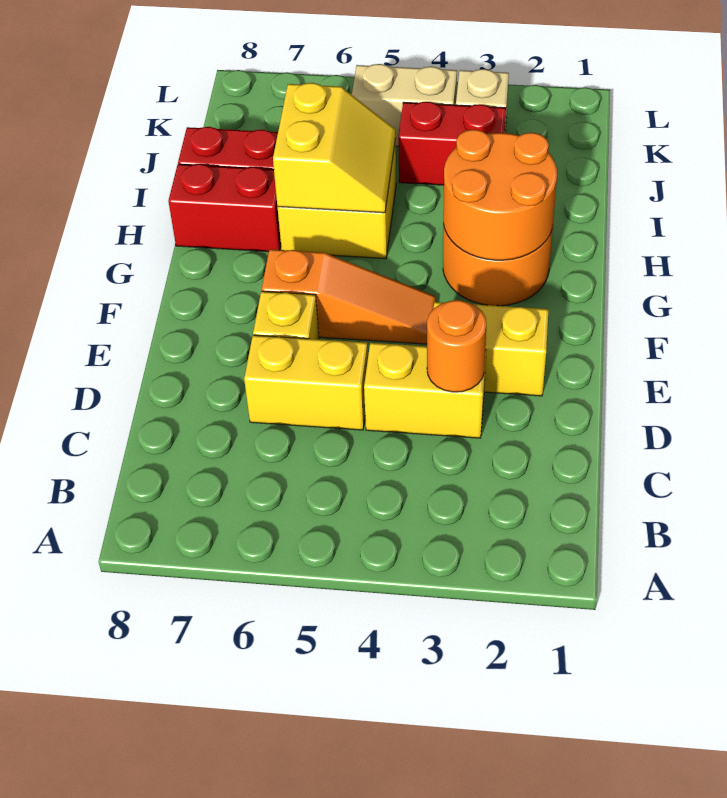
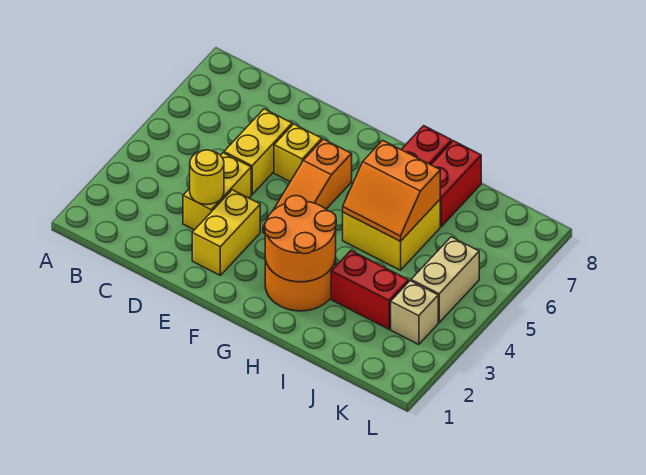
orange round brick D3 level 2 -> yellow round brick D3 level 2
yellow slope H5:I6 level 2 top 6 -> orange slope H5:I6 level 2 top 6
red brick J3:J4 level 1 -> red brick I3:J3 level 1

